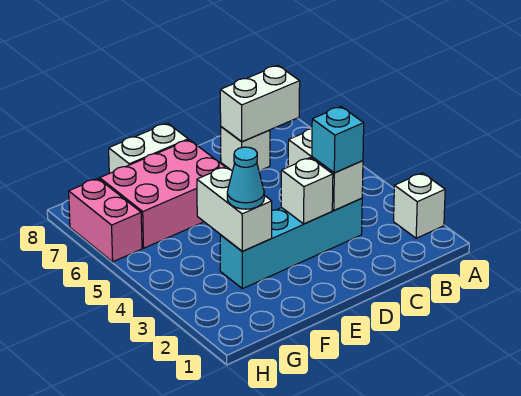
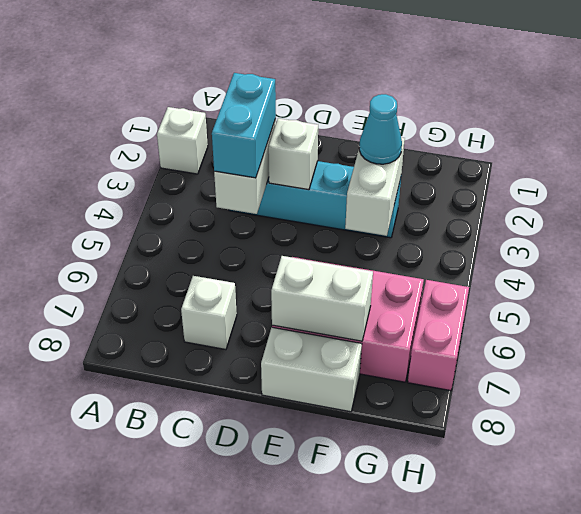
white brick B7:C7 level 2 -> white brick E7:F7 level 2
cyan brick C3 level 3 -> cyan brick C3:C4 level 3

